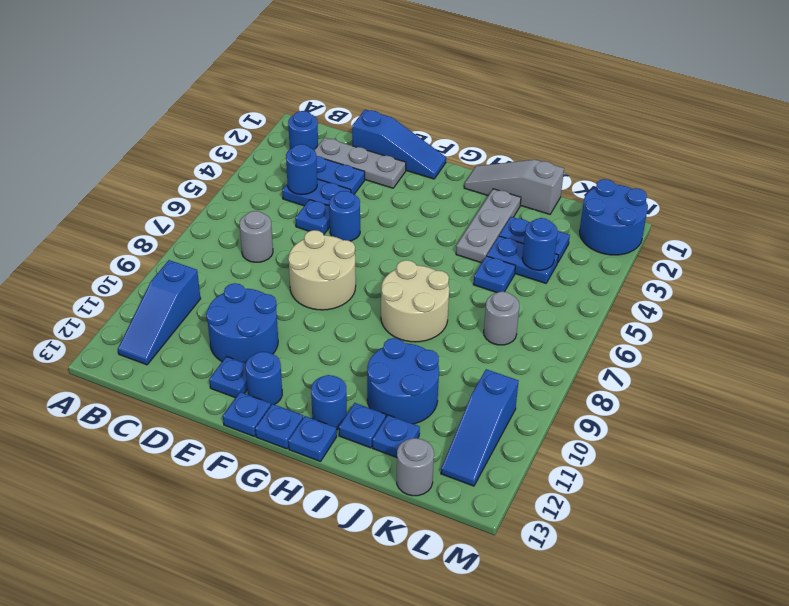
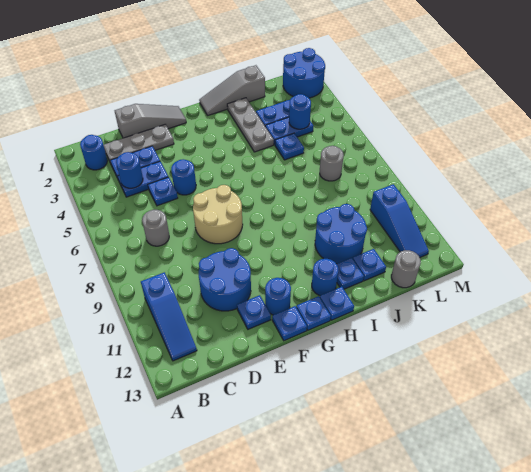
blue slope D1:F1 level 1 top D -> grey slope D1:F1 level 1 top D
tan round brick H7:I8 level 1 -> none

